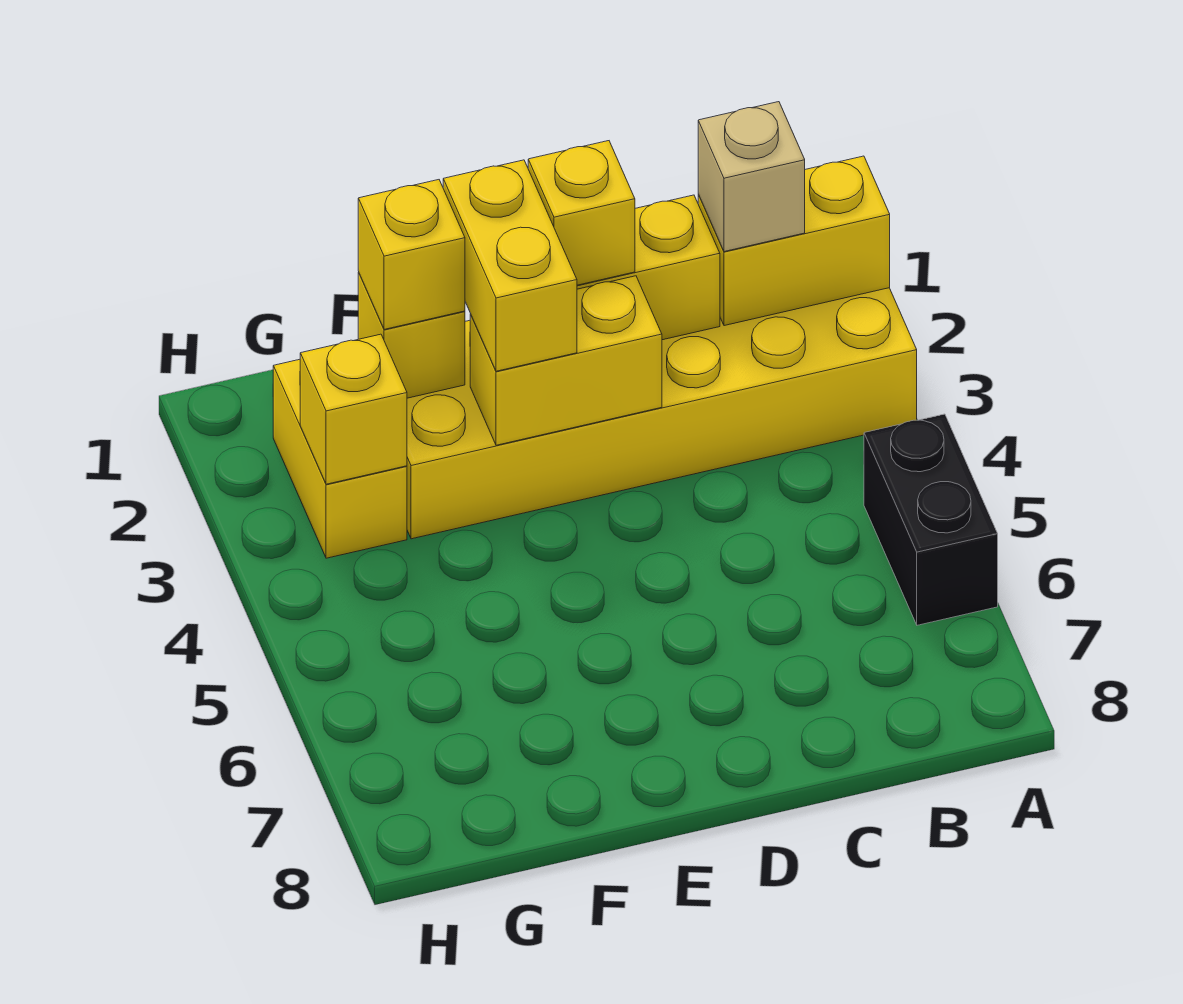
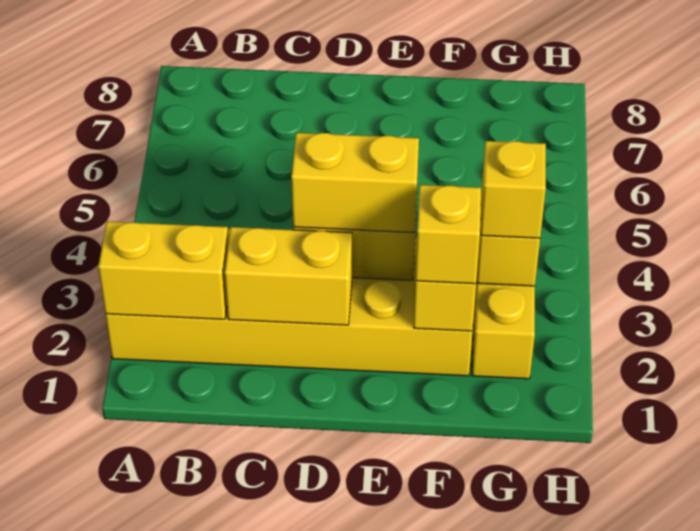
black brick A5:A6 level 1 -> none
tan brick B2 level 3 -> none
yellow brick D2 level 3 -> yellow brick G3 level 3
yellow brick E2:E3 level 3 -> yellow brick D3:E3 level 3

